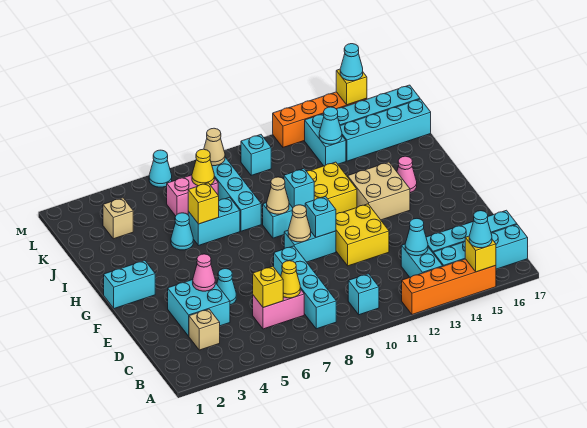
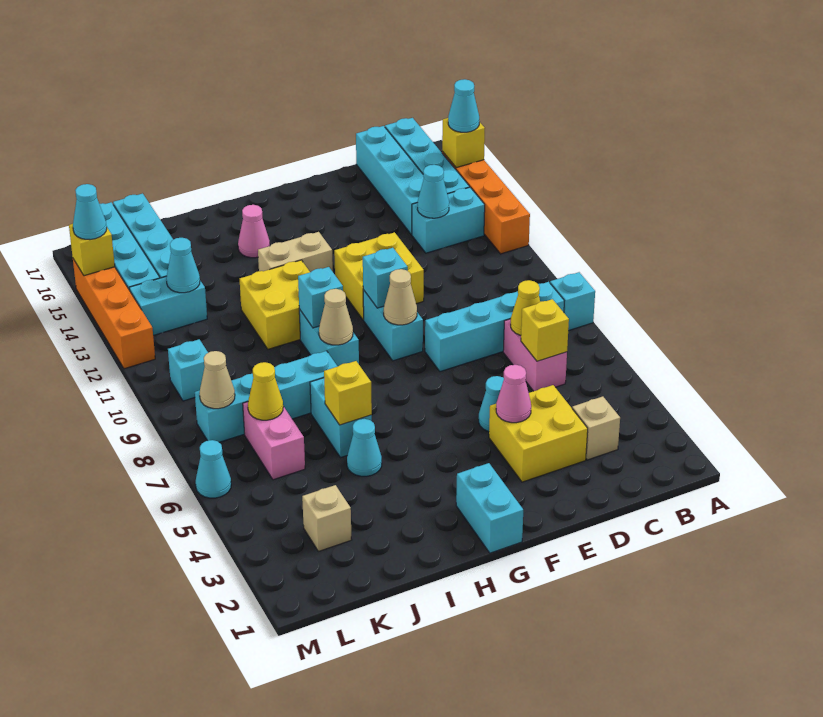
cyan brick B10 level 1 -> cyan brick A8 level 1
cyan brick D3:E4 level 1 -> yellow brick D3:E4 level 1
tan brick G13:H14 level 1 -> tan brick G13:H13 level 1

